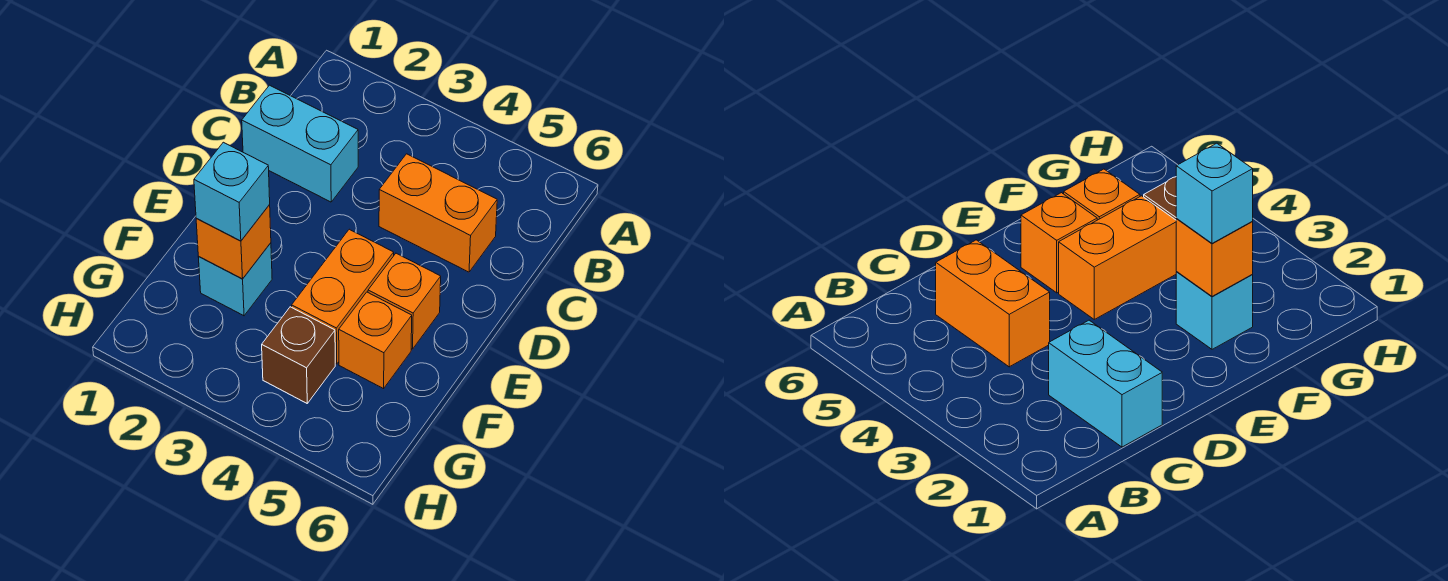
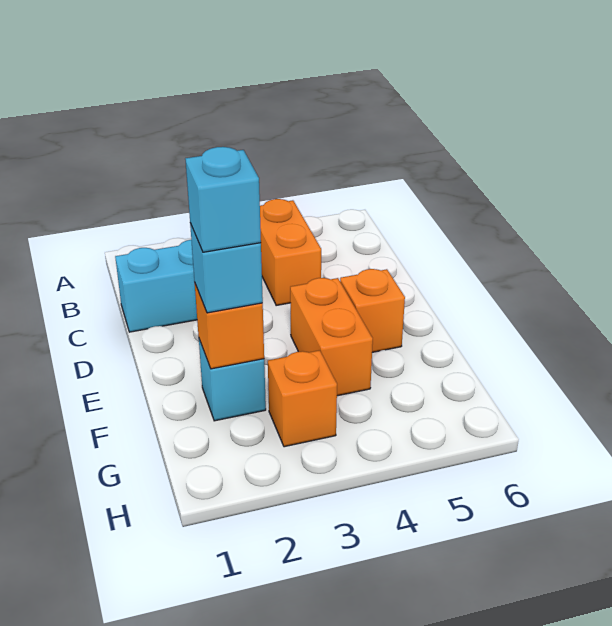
orange brick C4:C5 level 1 -> orange brick B4:C4 level 1
none -> cyan brick F2 level 4
orange brick F5 level 1 -> orange brick G3 level 1
brown brick G4 level 1 -> none

